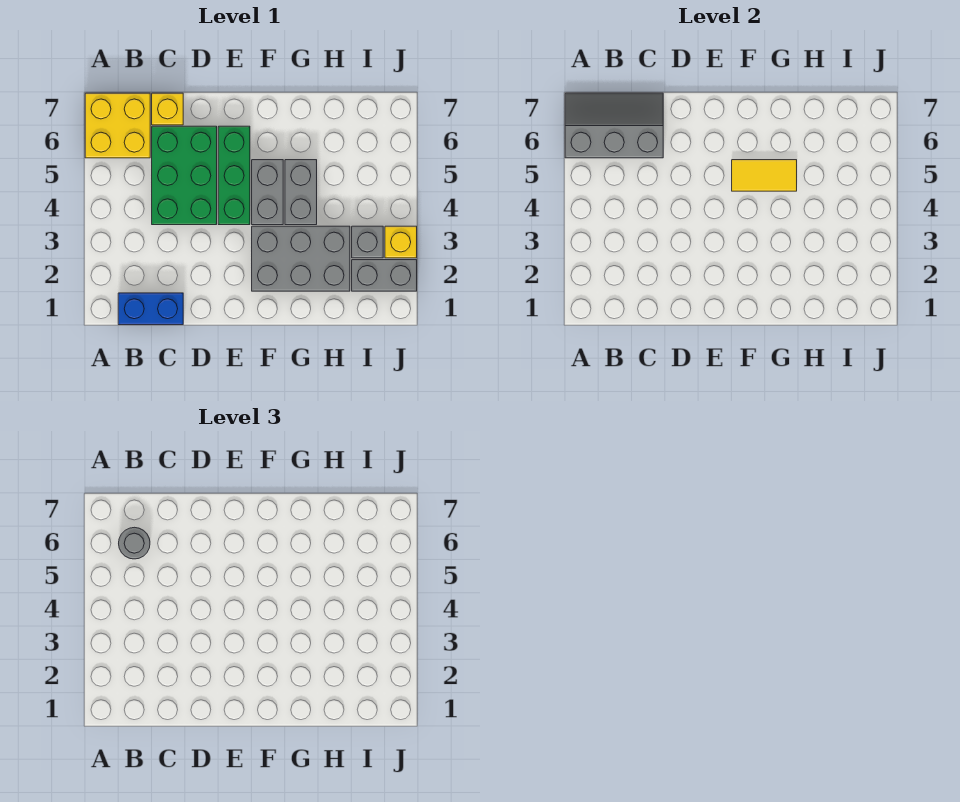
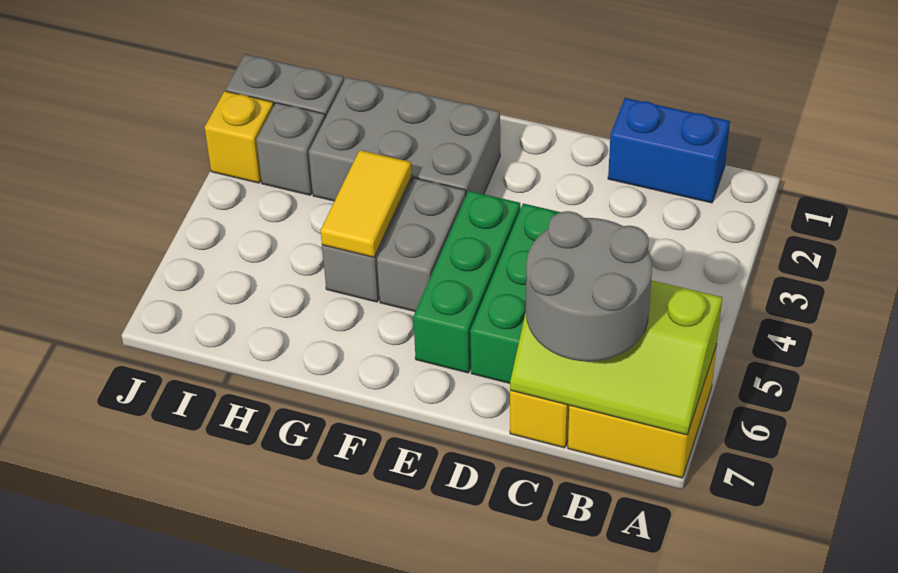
grey slope A6:C7 level 2 top 6 -> lime slope A6:C7 level 2 top 6
grey round brick B6 level 3 -> grey round brick B6:C7 level 3
yellow tile F5:G5 level 2 -> yellow tile G4:G5 level 2

